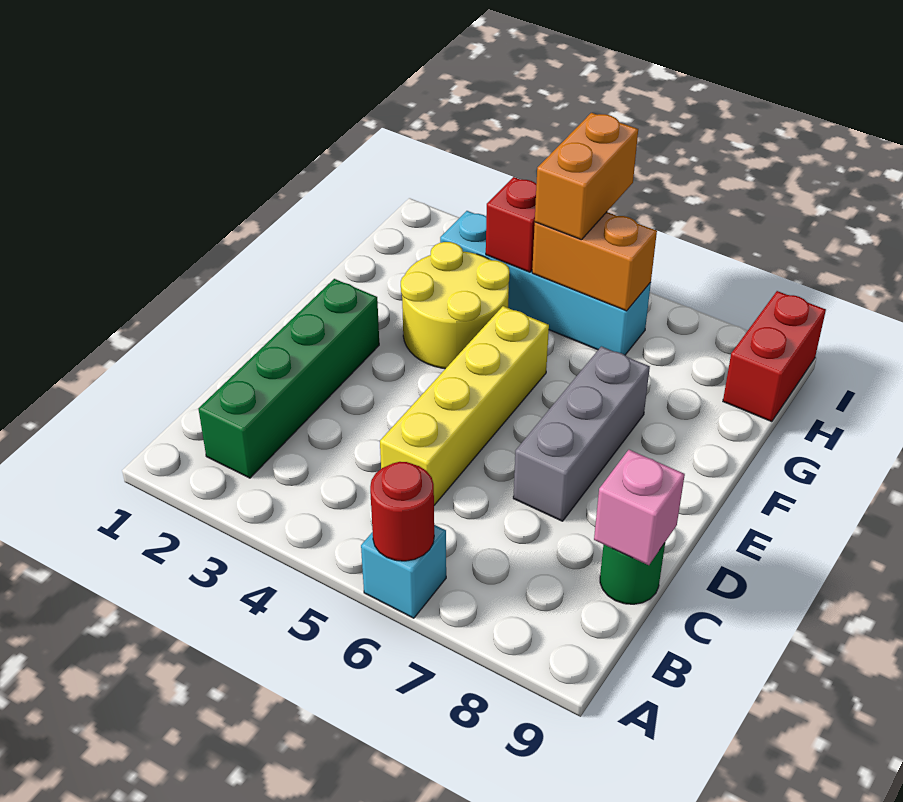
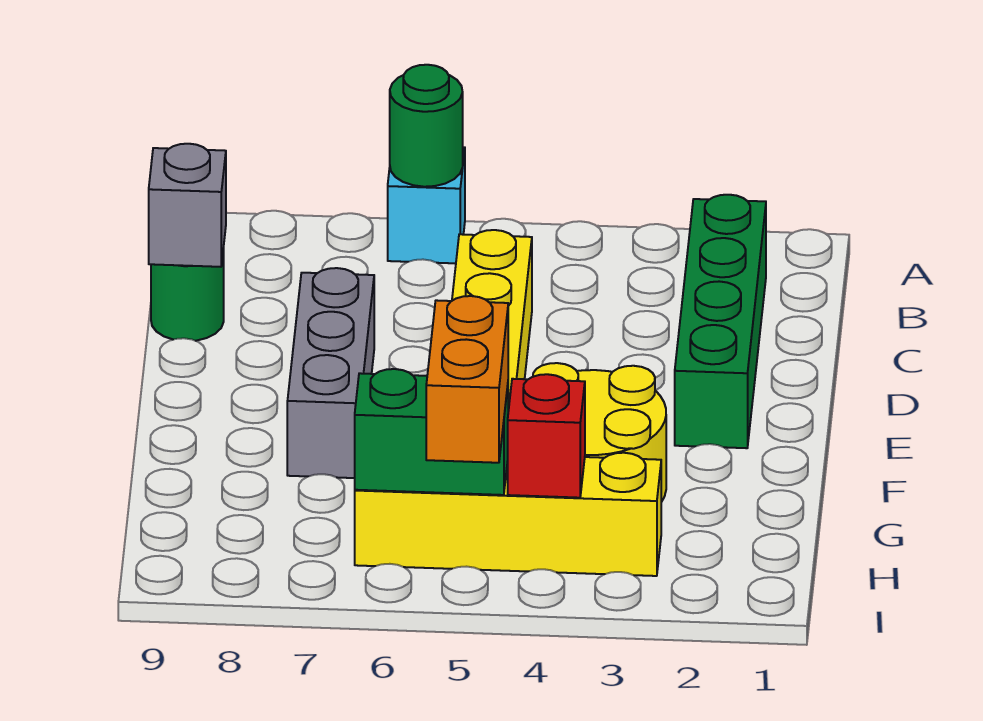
red round brick A6 level 2 -> green round brick A6 level 2
pink brick C9 level 2 -> grey brick C9 level 2
cyan brick H3:H6 level 1 -> yellow brick H3:H6 level 1
orange brick H5:H6 level 2 -> green brick H5:H6 level 2
red brick H9:I9 level 1 -> none

